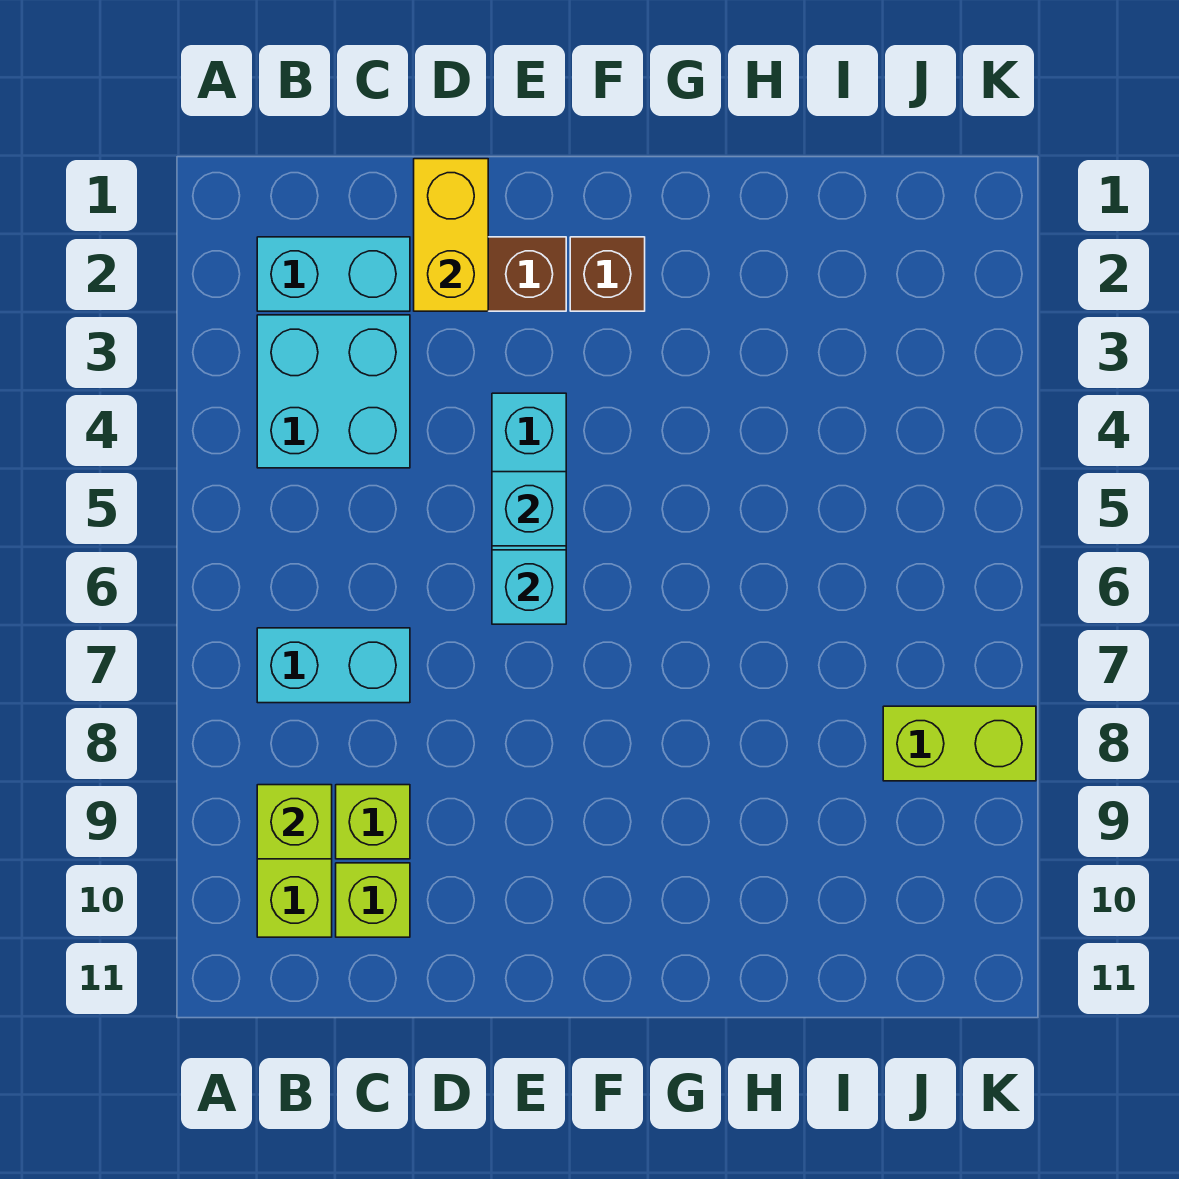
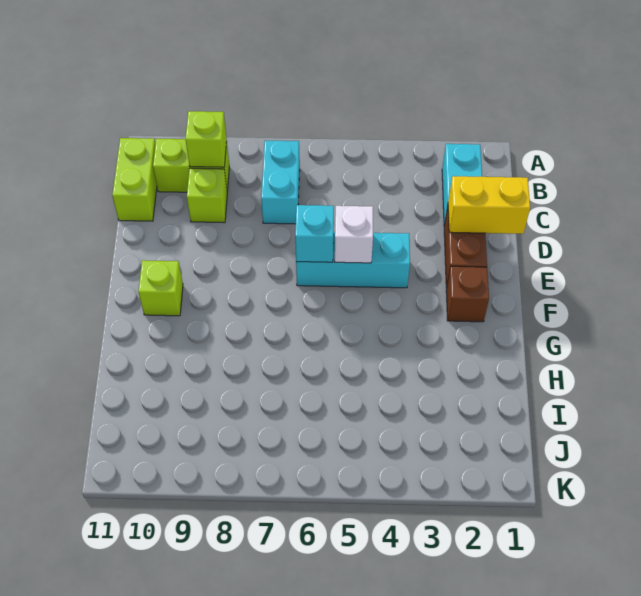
cyan brick B3:C4 level 1 -> none
lime brick C10 level 1 -> lime brick F10 level 1
cyan brick E5 level 2 -> white brick E5 level 2
lime brick J8:K8 level 1 -> lime brick B11:C11 level 1

